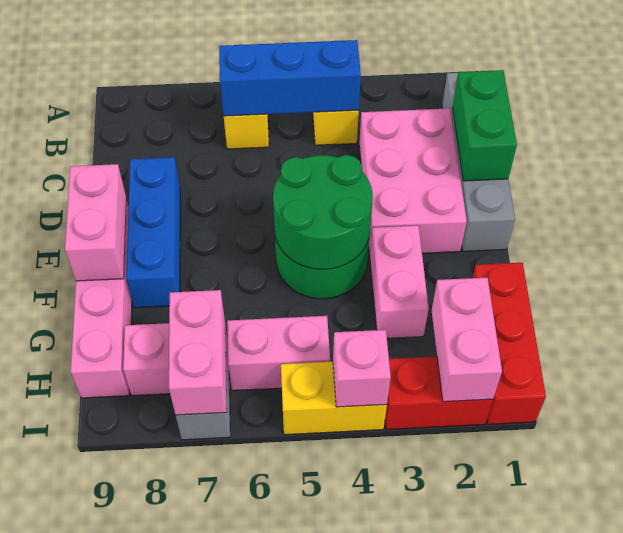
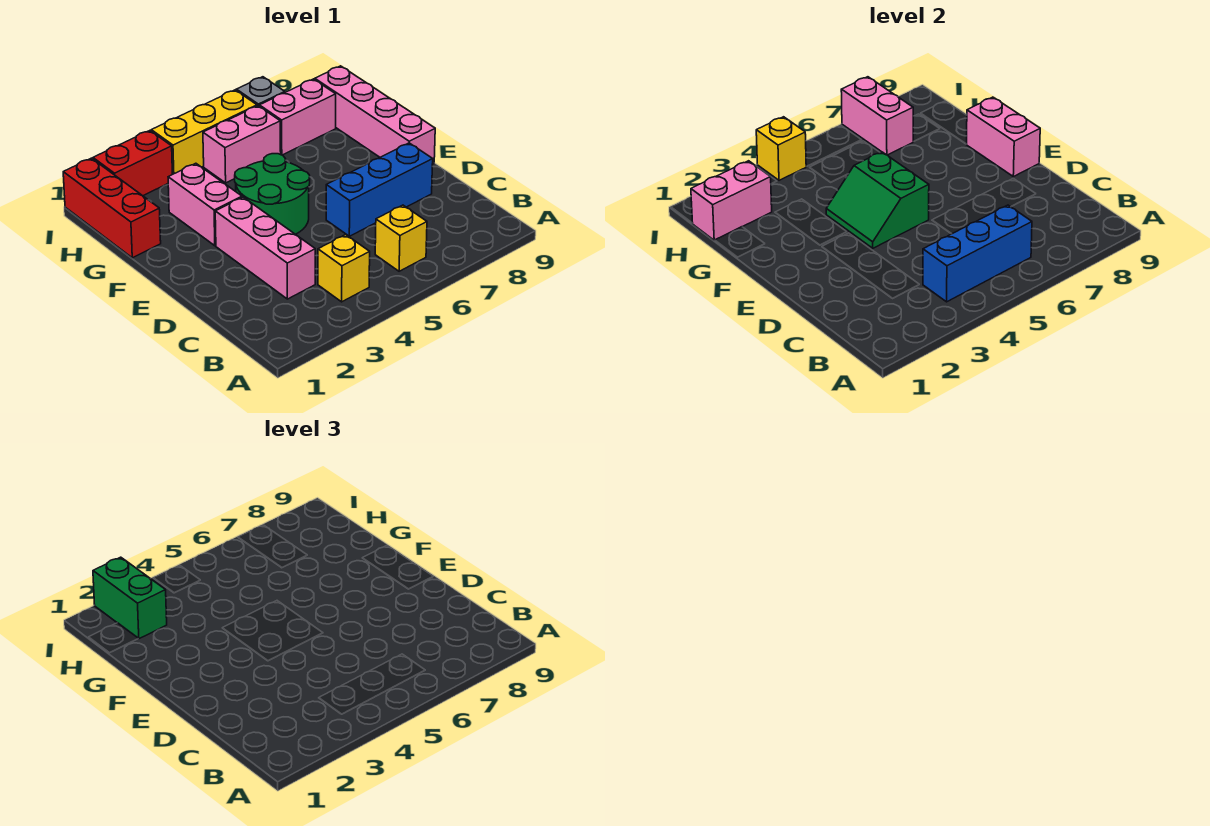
grey brick B1:E1 level 1 -> none
green brick C1:D1 level 2 -> green brick H2:I2 level 3
pink brick C2:E3 level 1 -> pink brick C3:E3 level 1
blue brick D8:F8 level 1 -> blue brick D6:D8 level 1
green round brick E4:F5 level 2 -> green slope E4:F5 level 2 top 5
pink brick H2:I2 level 2 -> pink brick H1:H2 level 2
yellow brick I4:I5 level 1 -> yellow brick I4:I6 level 1
pink brick I4 level 2 -> yellow brick I4 level 2

